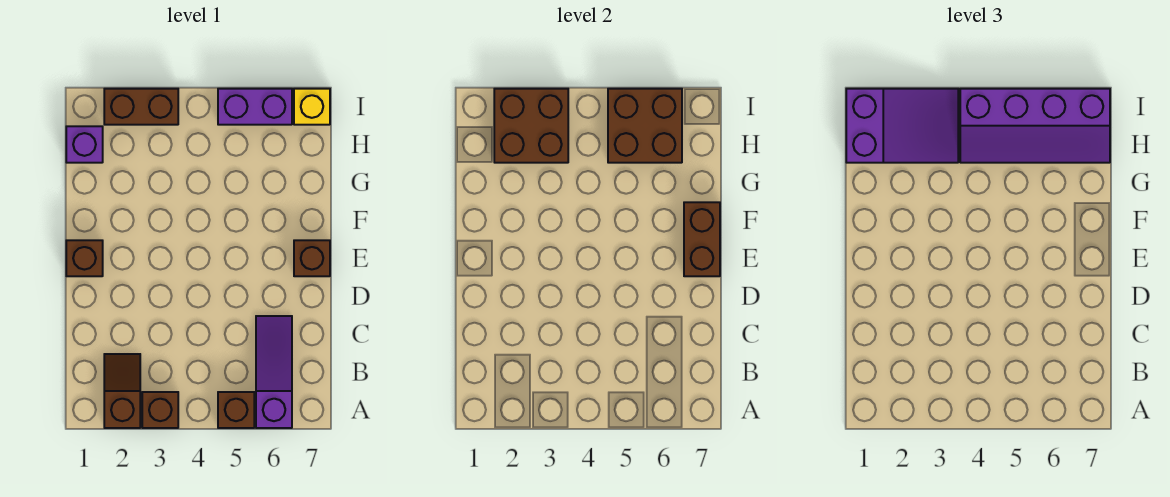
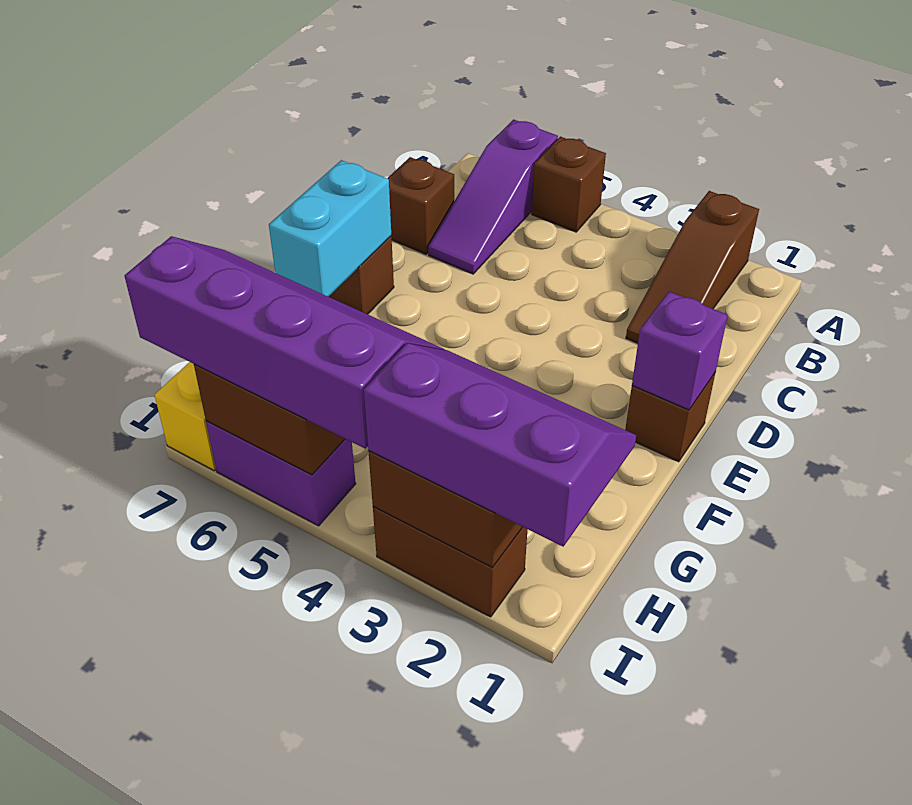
brown slope A2:B2 level 1 top A -> brown slope A2:C2 level 1 top A
brown brick A3 level 1 -> brown brick C7 level 1
brown brick E7:F7 level 2 -> cyan brick E7:F7 level 2
purple brick H1 level 1 -> purple brick E1 level 2
purple slope H1:I3 level 3 top 1 -> purple slope H1:I3 level 3 top I

